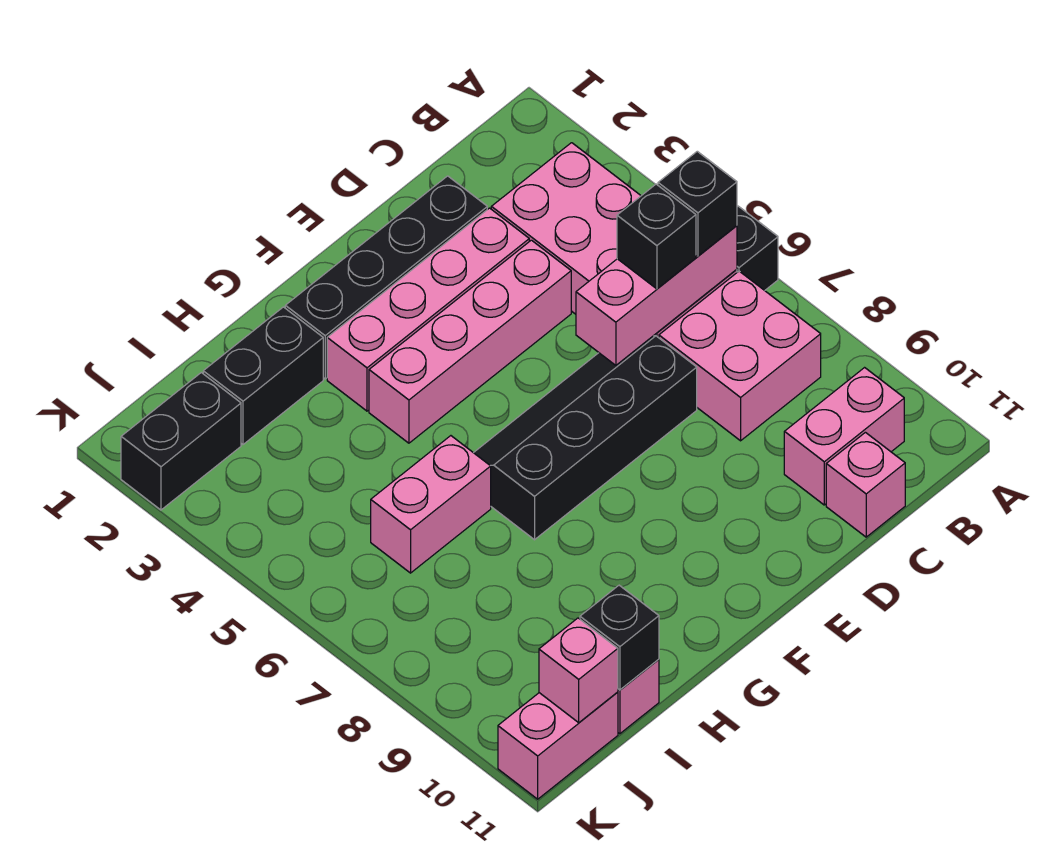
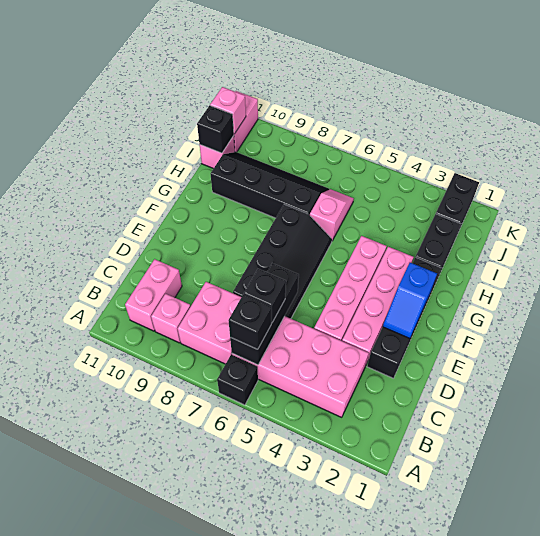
pink brick B6:D6 level 2 -> black brick B6:D6 level 2
pink brick C11 level 1 -> pink brick B9 level 1
none -> blue slope E2:F2 level 2 top F
pink brick H6:I6 level 1 -> pink slope H6:I6 level 1 top H
none -> black slope H7:I10 level 1 top H

